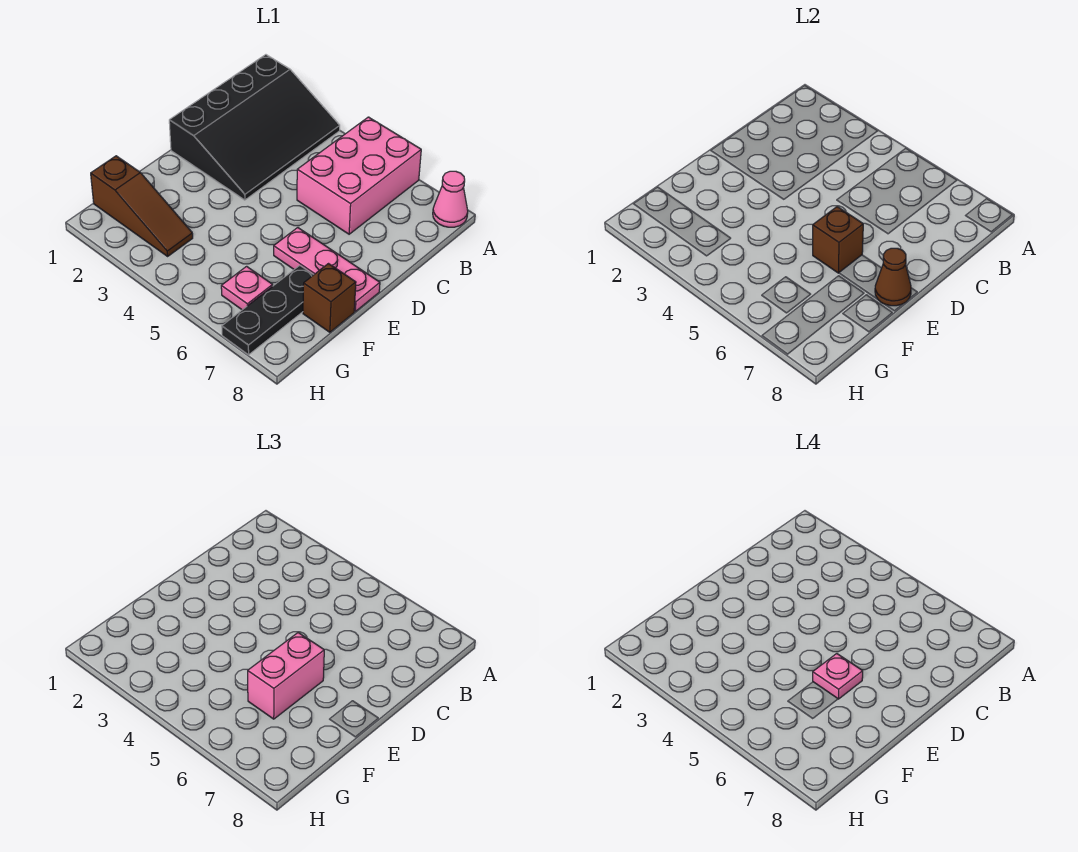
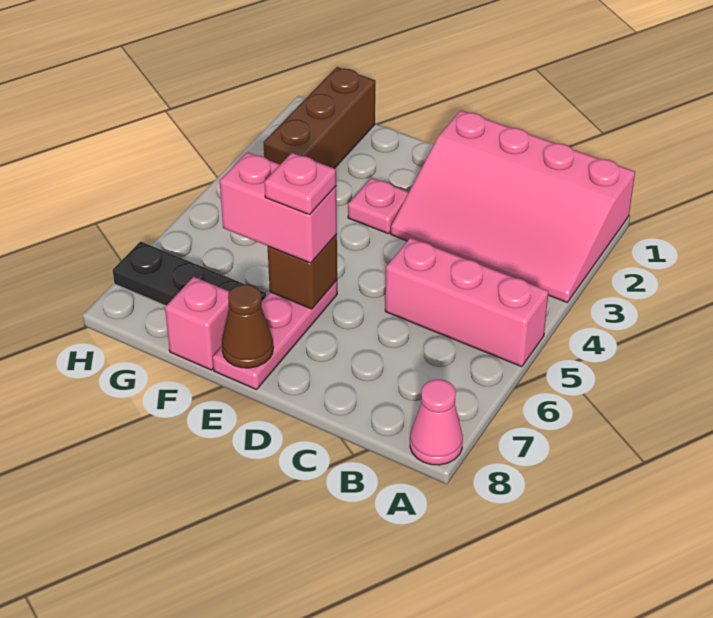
black slope A1:D3 level 1 top 1 -> pink slope A1:D3 level 1 top 1
pink brick A5:C6 level 1 -> pink brick A5:C5 level 1
brown brick F8 level 1 -> pink brick F8 level 1
brown slope G1:G3 level 1 top 1 -> brown brick G1:G3 level 1
pink plate G6 level 1 -> pink plate E3 level 1

